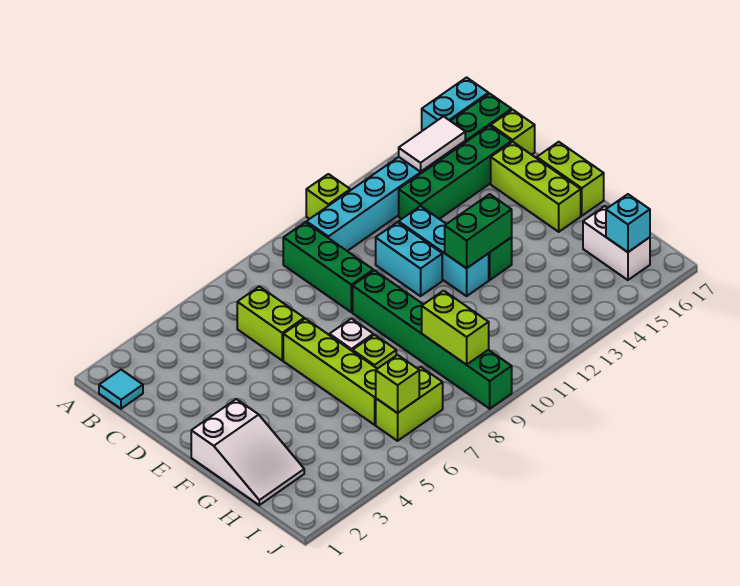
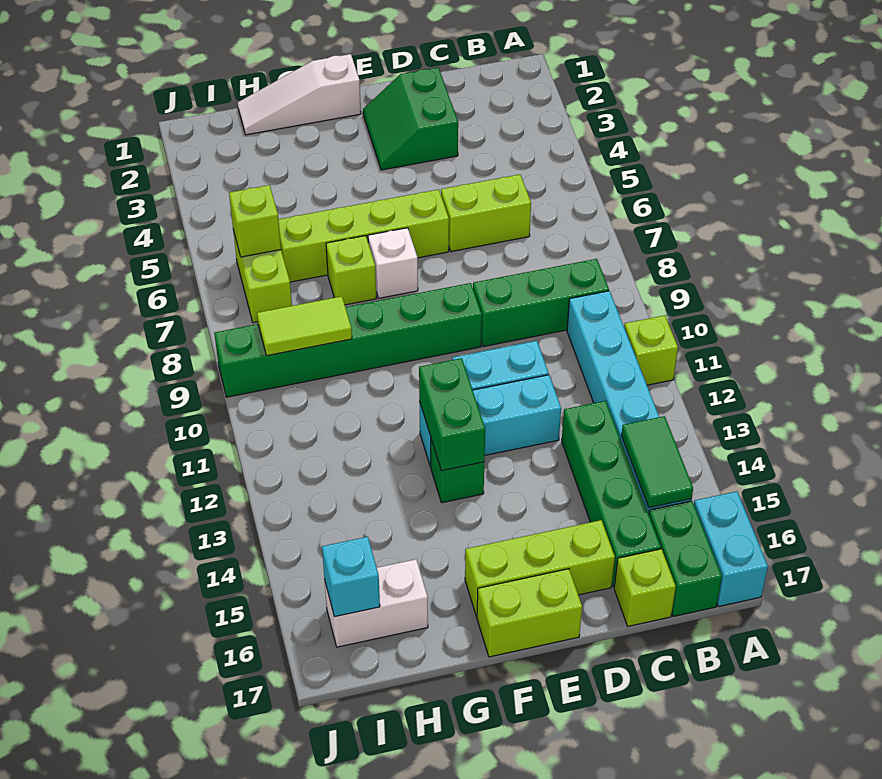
cyan tile B1 level 1 -> none
white tile B14:B15 level 2 -> green tile B14:B15 level 2
none -> green slope D2:E3 level 1 top D
white slope F1:H2 level 1 top F -> white slope F1:H1 level 1 top F
lime brick H9:I9 level 2 -> lime tile H9:I9 level 2

